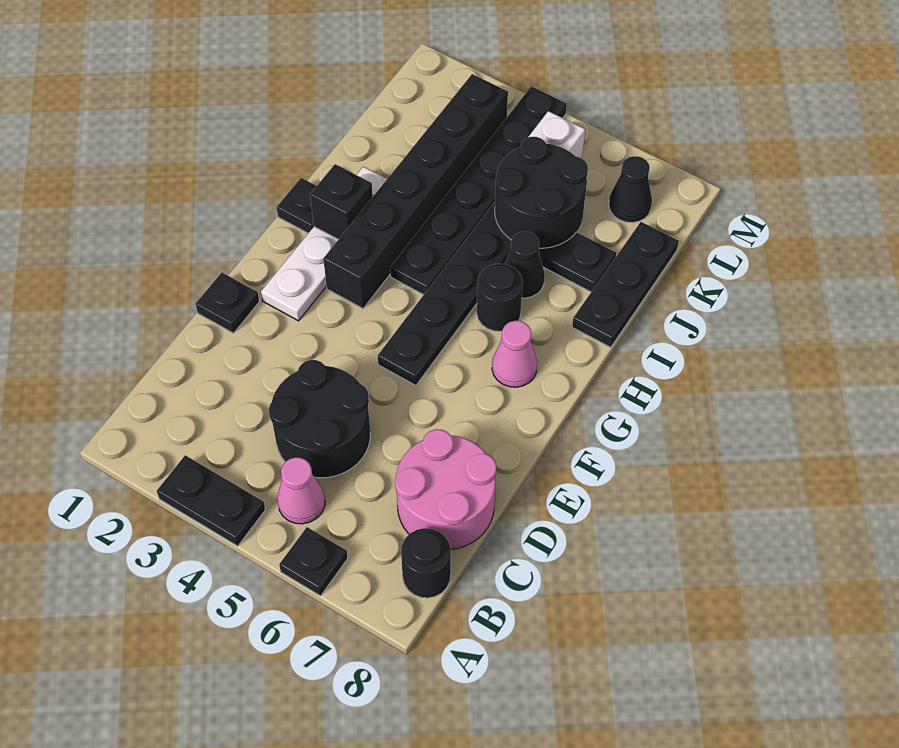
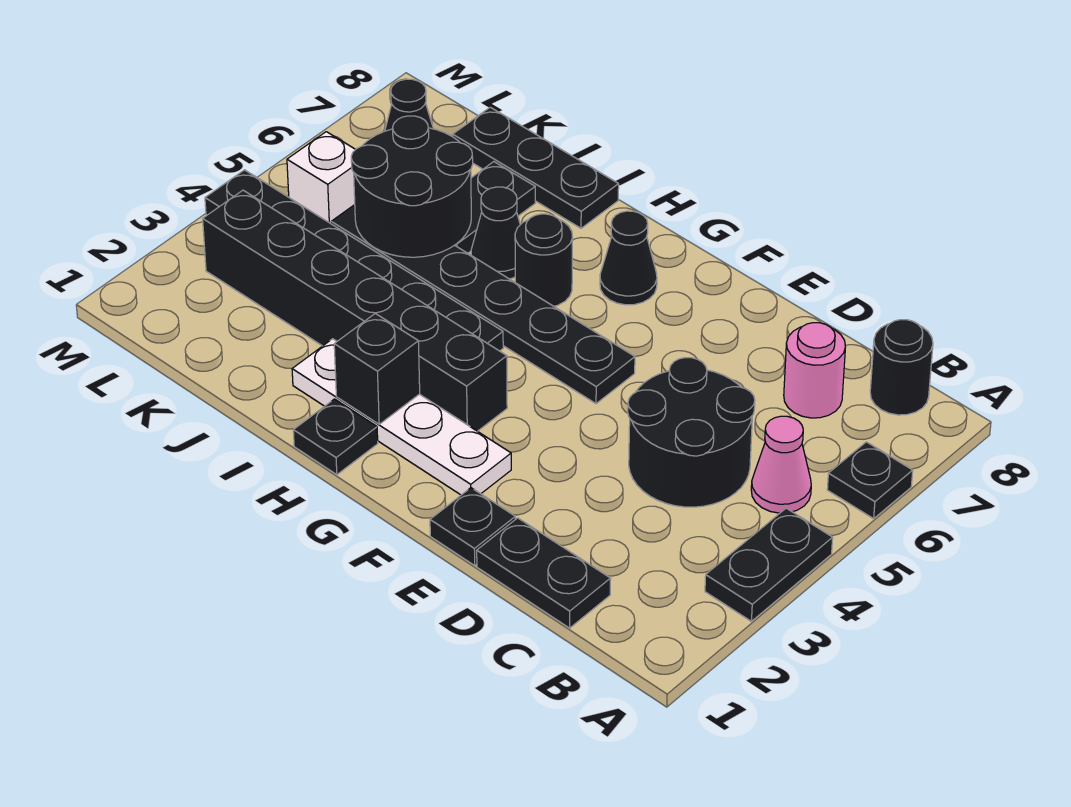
none -> black plate C1:D1 level 1
pink round brick C7:D8 level 1 -> pink round brick C7 level 1
pink cone G7 level 1 -> black cone G7 level 1

